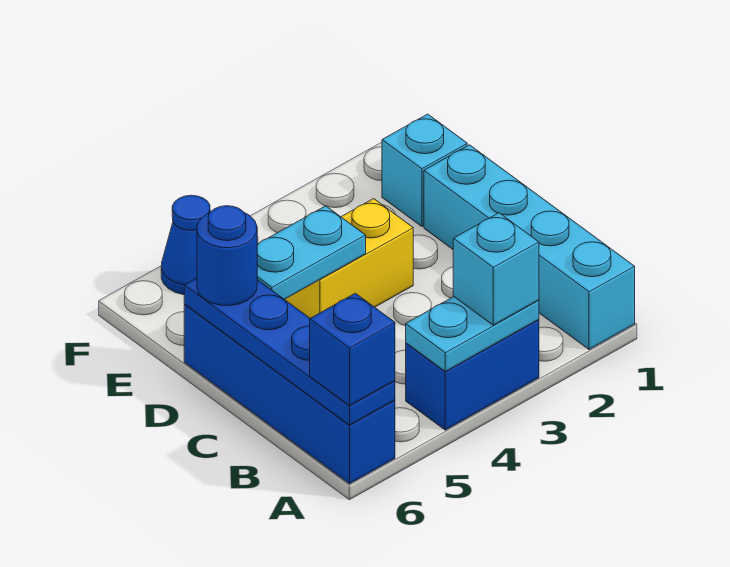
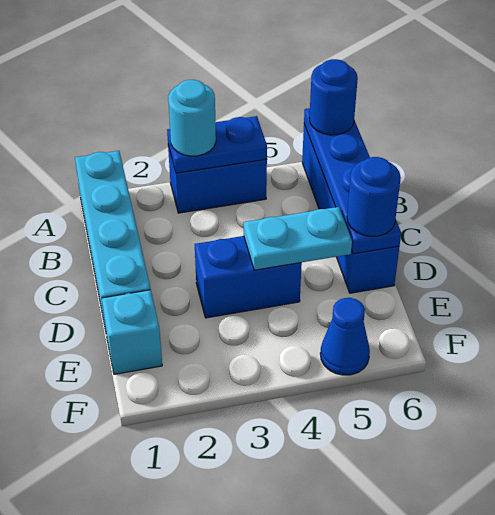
cyan plate A3:A4 level 2 -> blue plate A3:A4 level 2
cyan brick A3 level 3 -> cyan round brick A3 level 3
blue brick A6 level 3 -> blue round brick A6 level 3
yellow brick D3:D4 level 1 -> blue brick D3:D4 level 1

